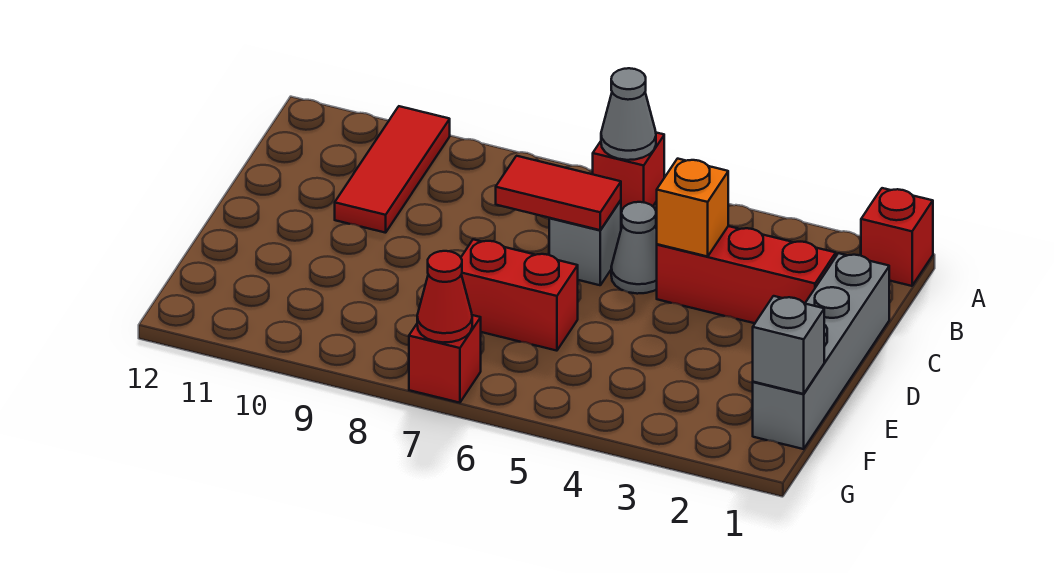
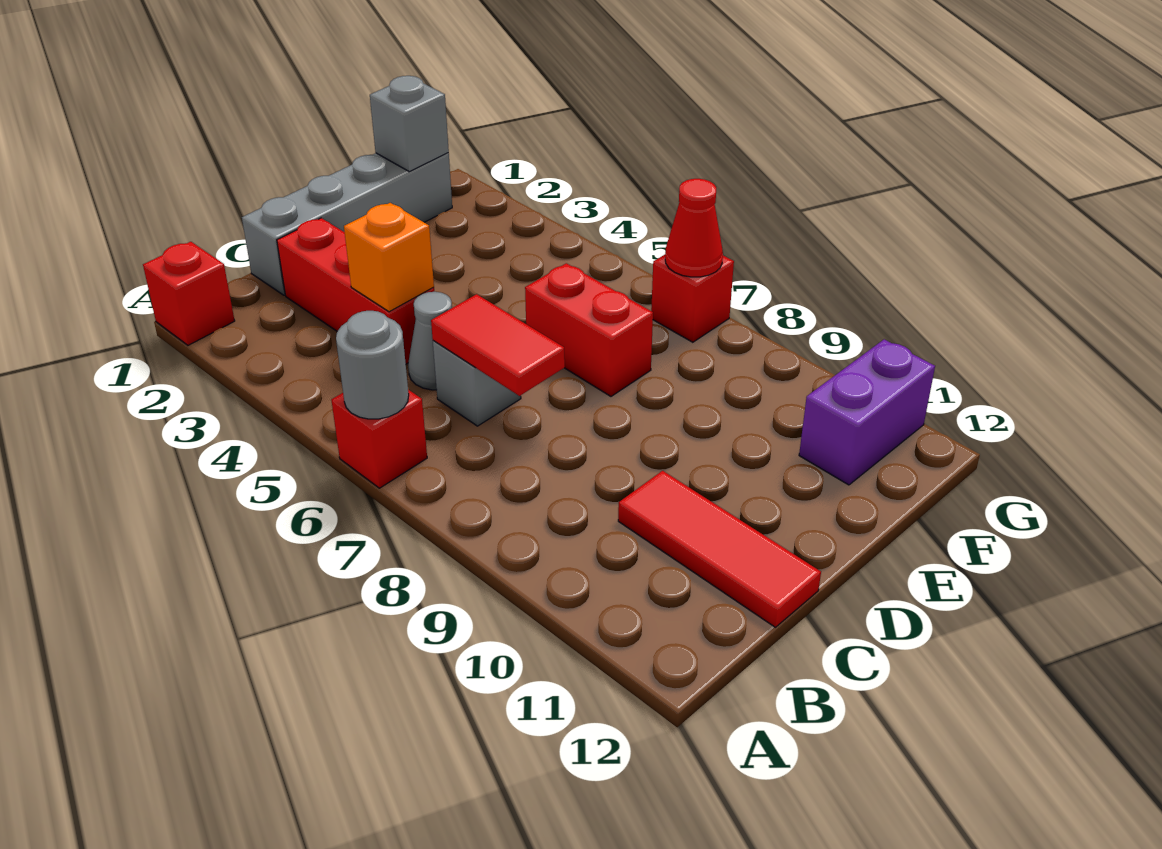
grey cone A6 level 2 -> grey round brick A6 level 2
red tile A10:C10 level 1 -> red tile C10:C12 level 1
none -> purple brick F11:G11 level 1

